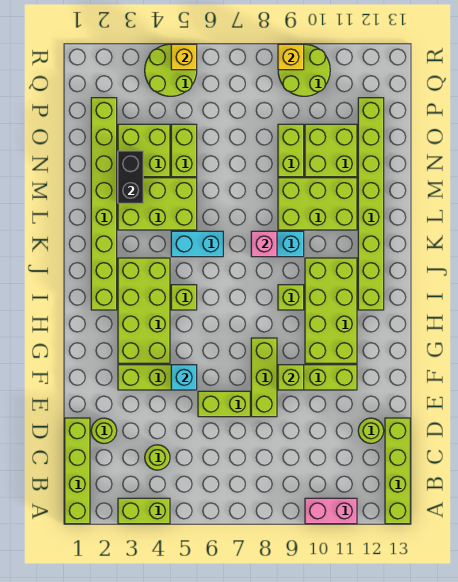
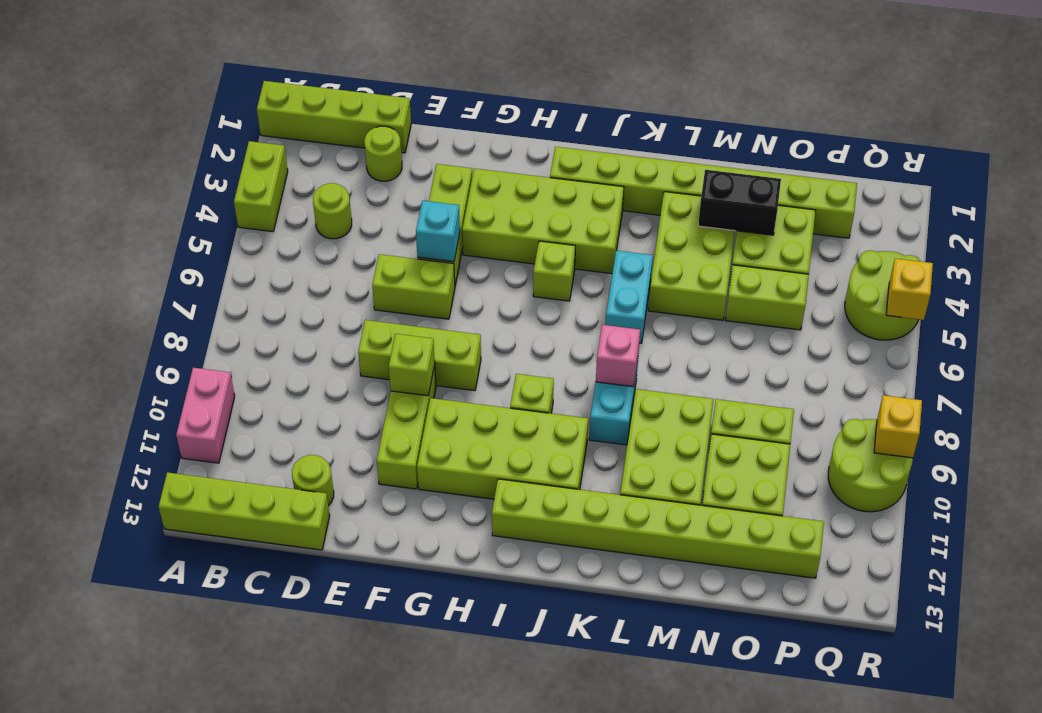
lime brick E6:E7 level 1 -> lime brick E6:F6 level 1

